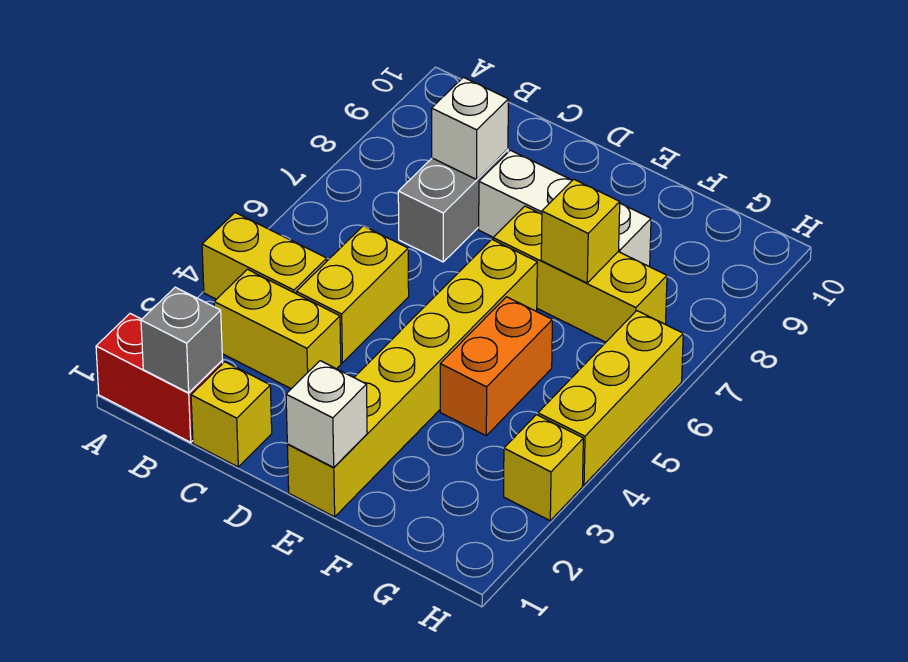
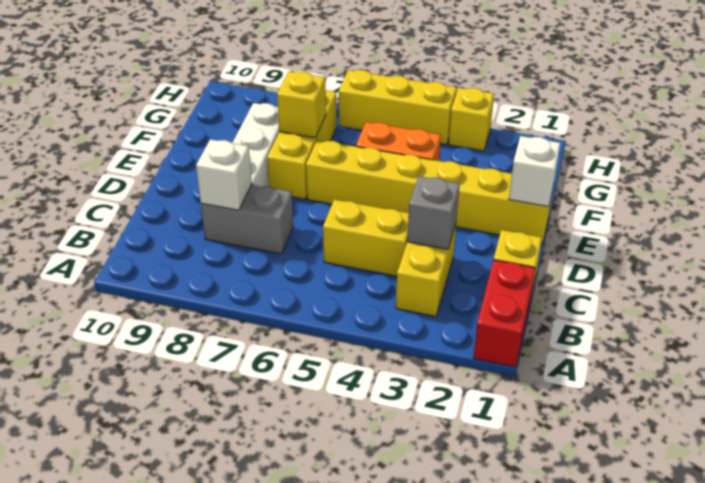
yellow brick A4:B4 level 1 -> none
grey brick B1 level 2 -> grey brick C3 level 2

